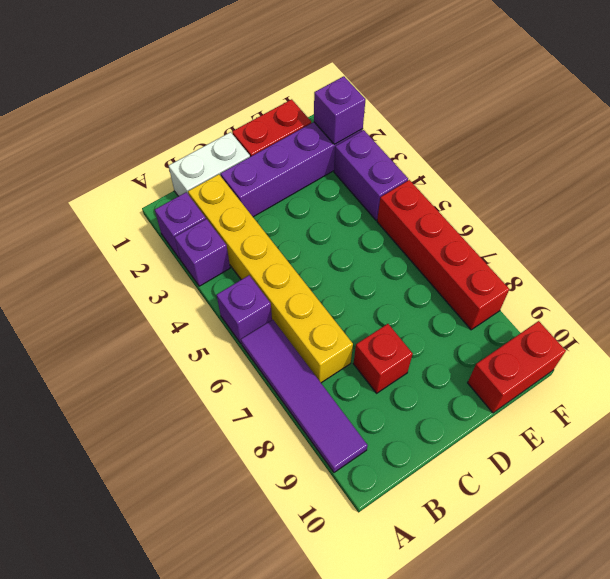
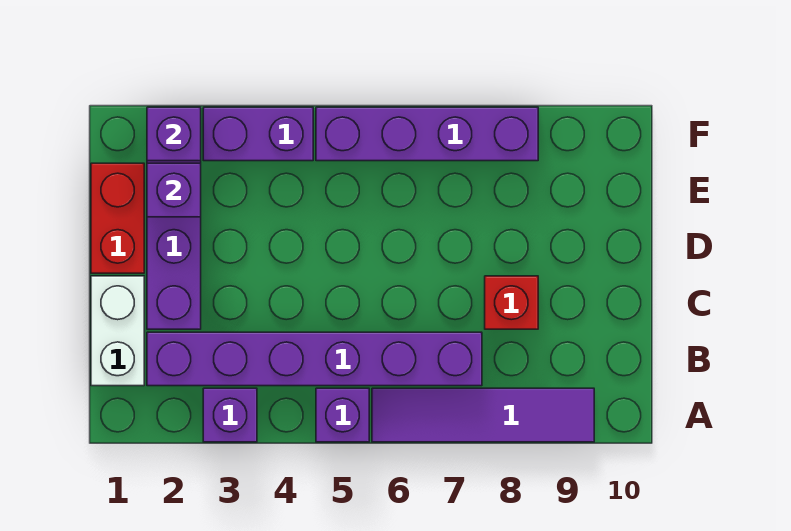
purple brick A2 level 1 -> purple brick E2 level 2
yellow brick B2:B7 level 1 -> purple brick B2:B7 level 1
red brick E10:F10 level 1 -> none
red brick F5:F8 level 1 -> purple brick F5:F8 level 1

